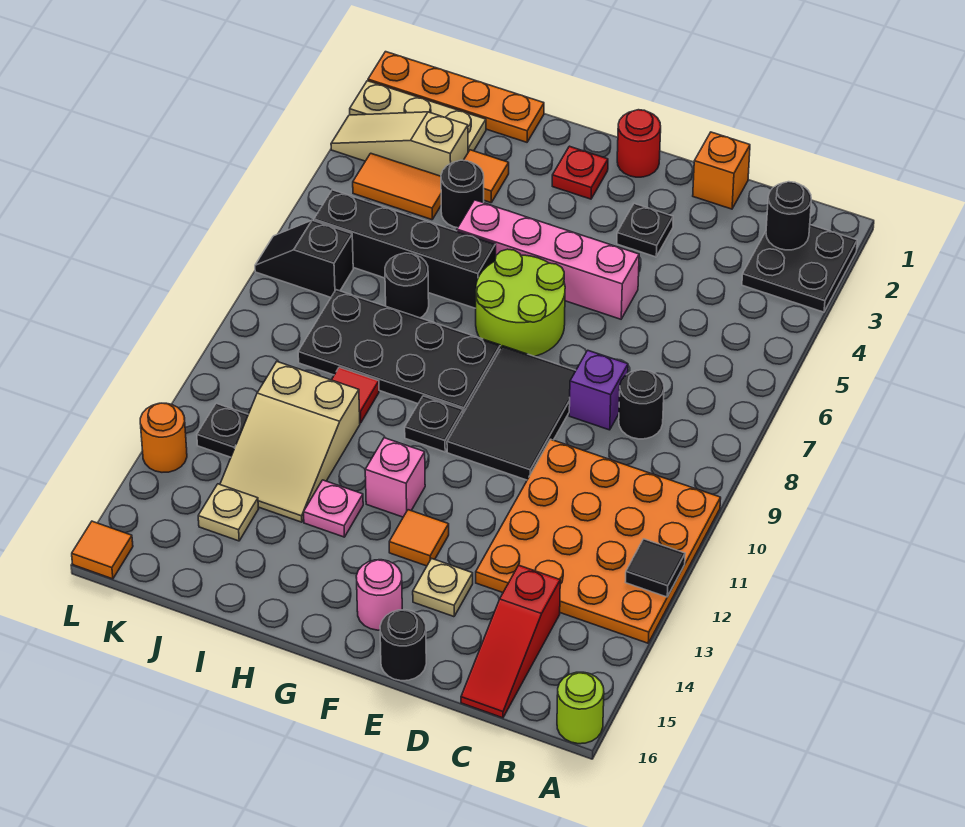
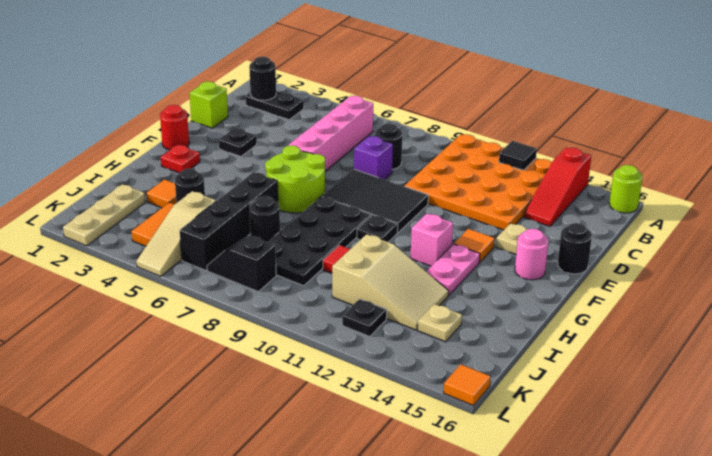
black plate A2:B3 level 1 -> black plate B2:B3 level 1
red slope C14:C16 level 1 top 14 -> red slope A14:C14 level 1 top A
orange brick D1 level 1 -> lime brick D1 level 1
pink brick E5:H5 level 1 -> pink brick B6:E6 level 1
pink plate H13 level 1 -> pink plate G13:H13 level 1
orange plate I1:L1 level 1 -> none
tan slope J3:L3 level 1 top J -> tan slope J5:L5 level 1 top J
black slope K7:L7 level 1 top K -> black slope K7:K8 level 1 top 8
orange round brick L13 level 1 -> none

